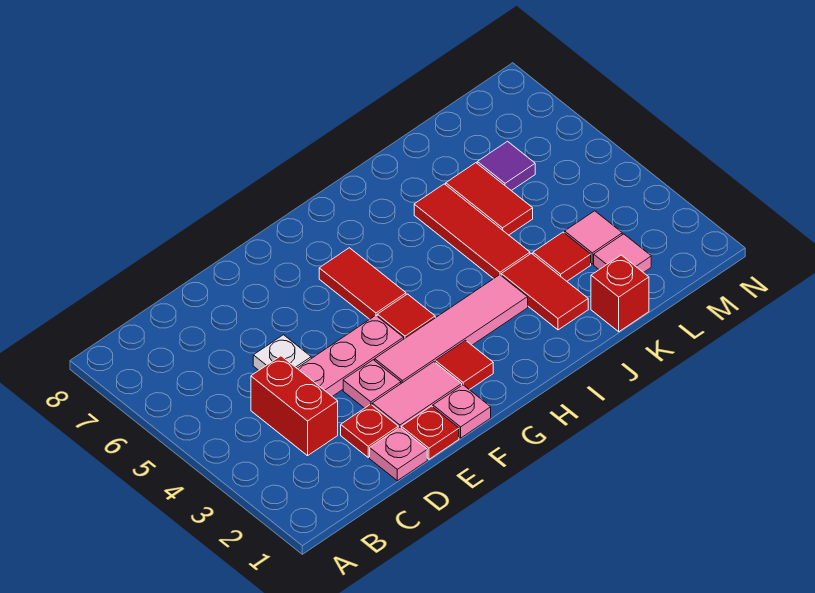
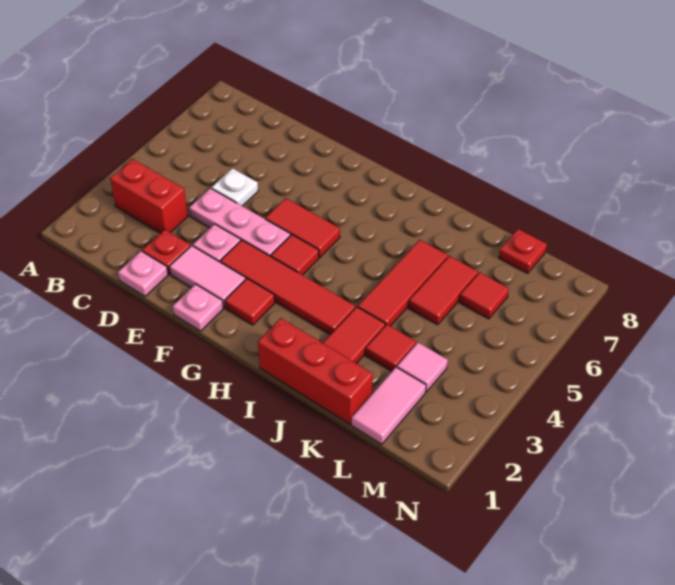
red brick C3:C4 level 1 -> red brick B3:C3 level 1
red plate E1 level 1 -> red plate L8 level 1
pink tile F3:I3 level 1 -> red tile F3:I3 level 1
red tile G5:G6 level 1 -> red tile F5:G5 level 1
red brick K1 level 1 -> red brick I1:K1 level 1
pink tile L2 level 1 -> pink tile L1:L2 level 1
purple tile L6 level 1 -> red tile L6 level 1

